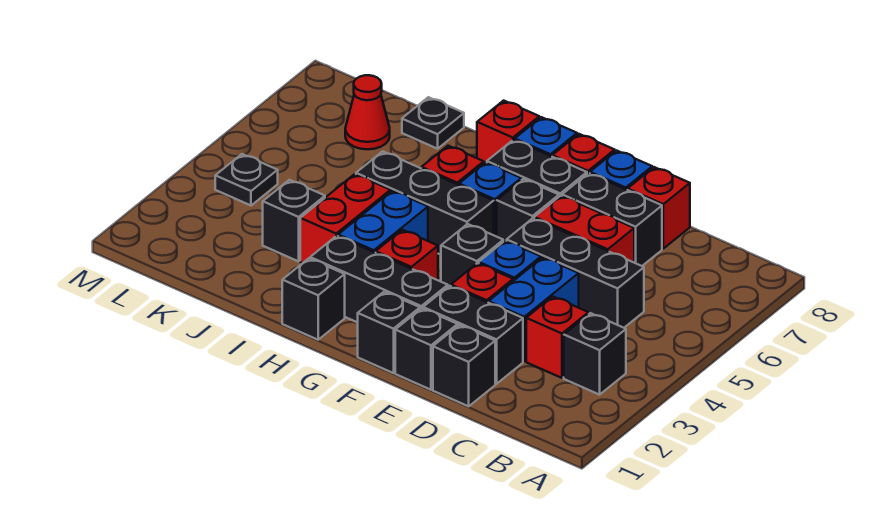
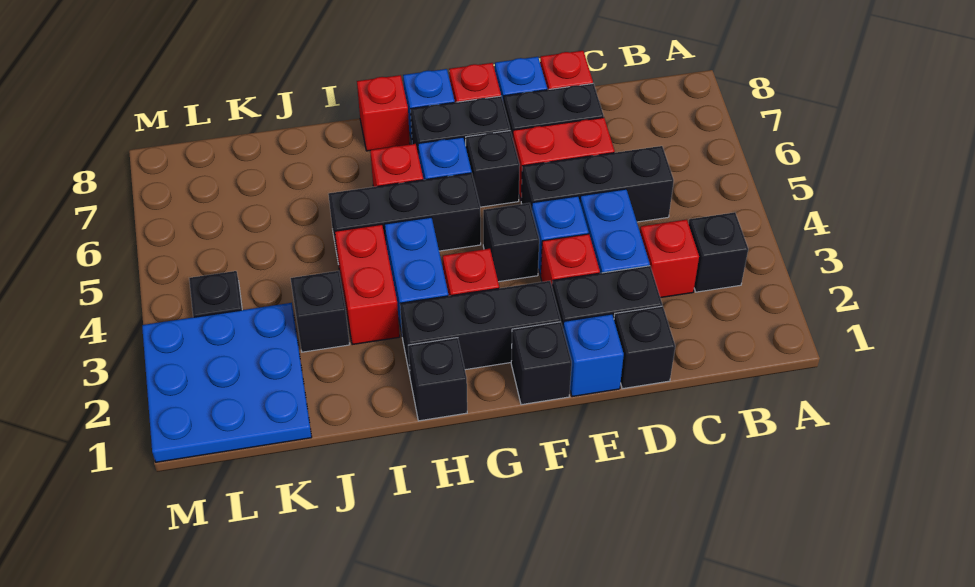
black brick E1 level 1 -> blue brick E1 level 1
black plate J8 level 1 -> none
none -> blue plate K1:M3 level 1
red cone K7 level 1 -> none

